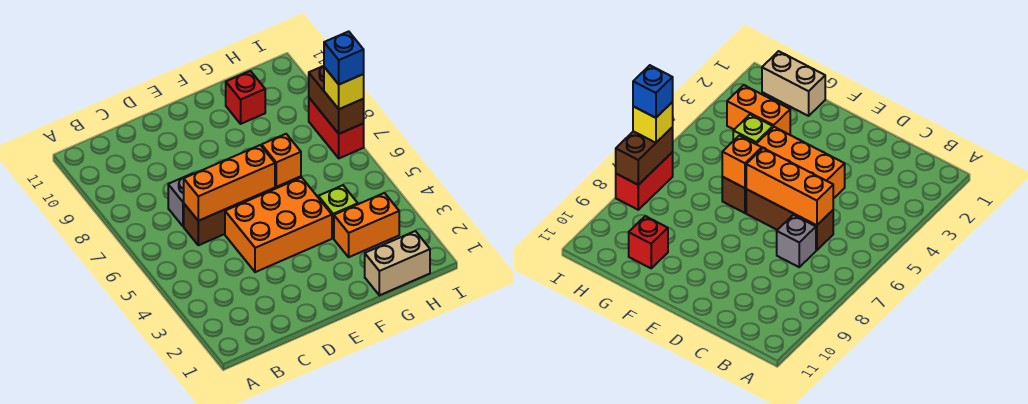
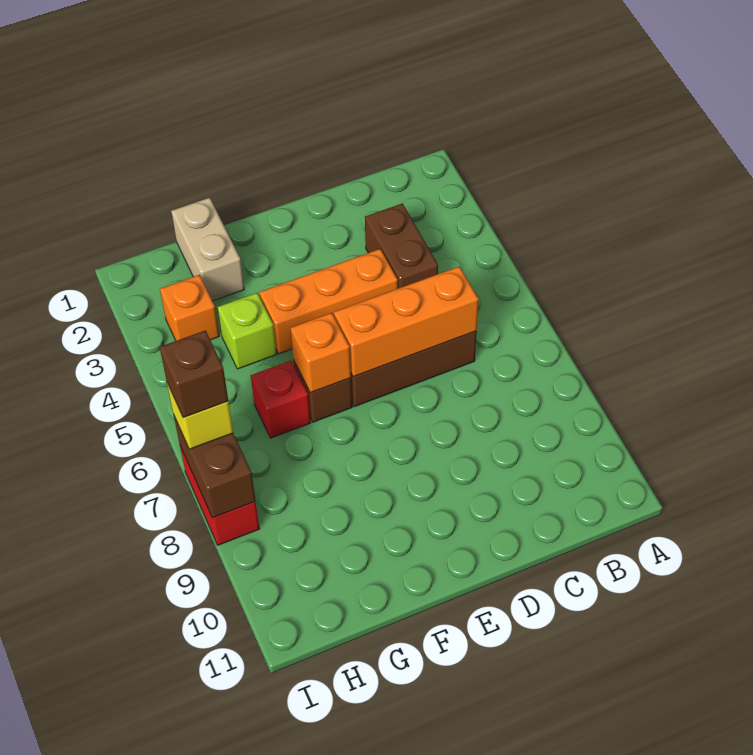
none -> brown brick C3:C4 level 1
grey brick C7 level 1 -> none
orange brick D4:F5 level 1 -> orange brick D4:F4 level 1
tan brick G1:H1 level 1 -> tan brick G1:G2 level 1
orange brick G3:H3 level 1 -> orange brick H3 level 1
red brick G10 level 1 -> red brick G6 level 1
blue brick I7 level 4 -> brown brick I7 level 4

